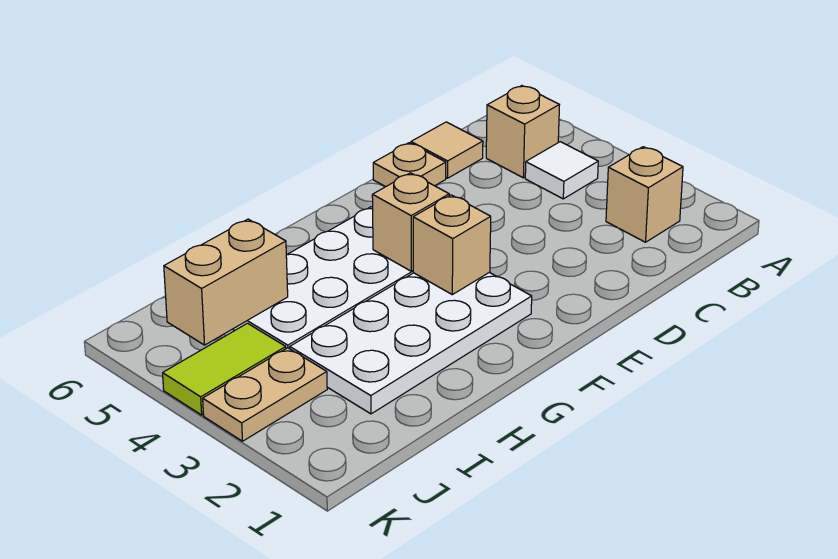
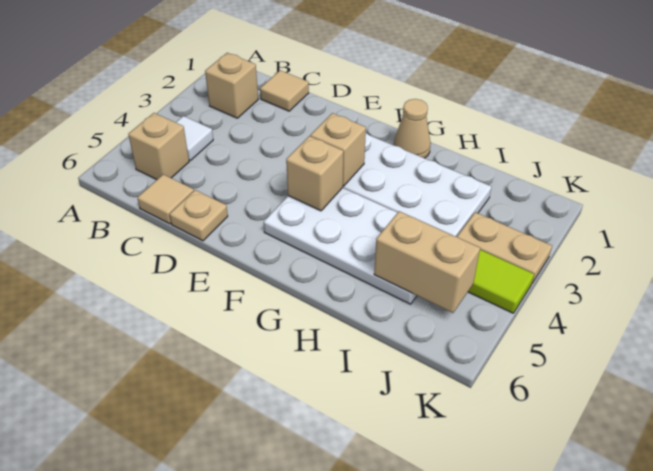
none -> tan tile C1 level 1
none -> tan cone G1 level 1

